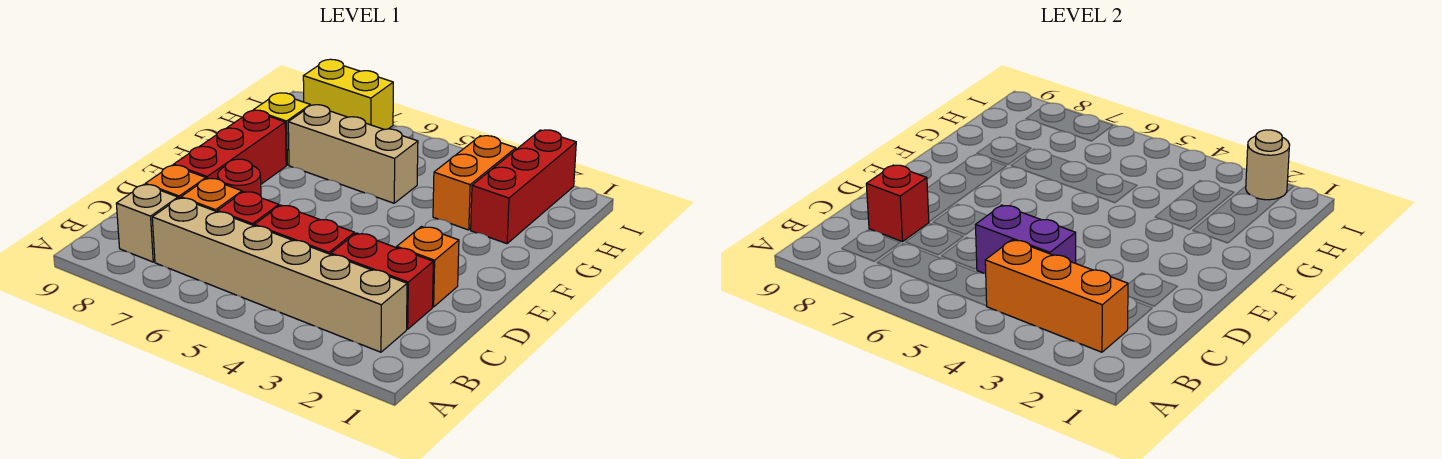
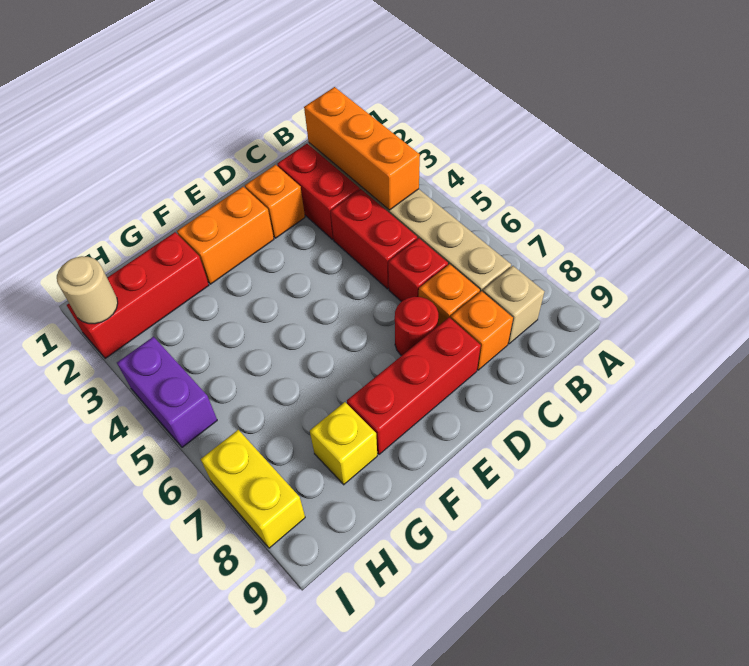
purple brick C4:C5 level 2 -> purple brick I4:I5 level 1
red brick C8 level 2 -> none
orange brick G3:H3 level 1 -> orange brick E2:F2 level 1
tan brick G5:G7 level 1 -> none

